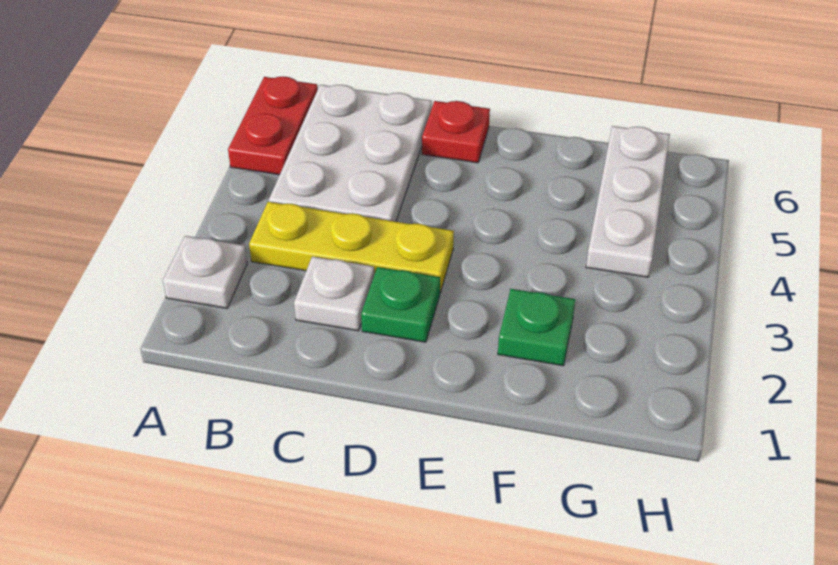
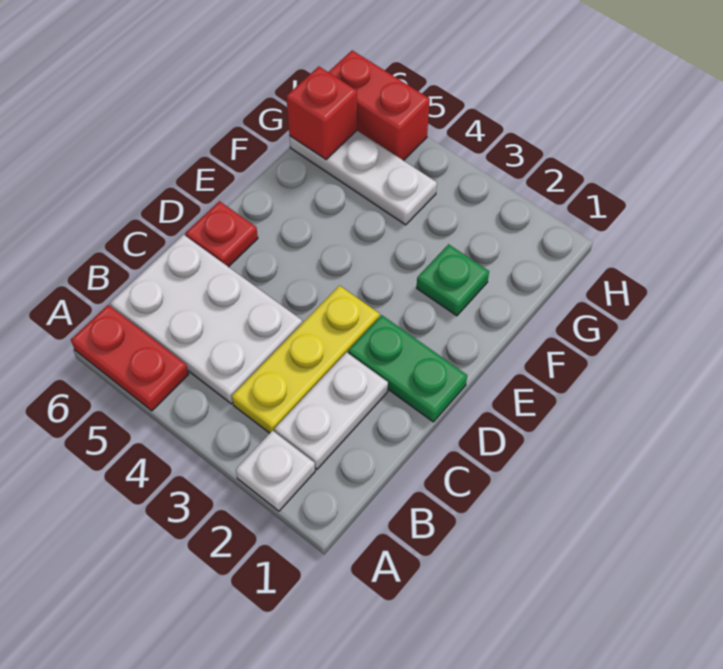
white plate C2 level 1 -> white plate B2:C2 level 1
green plate D2 level 1 -> green plate D1:D2 level 1
none -> red brick G6 level 2
none -> red brick H5:H6 level 1

